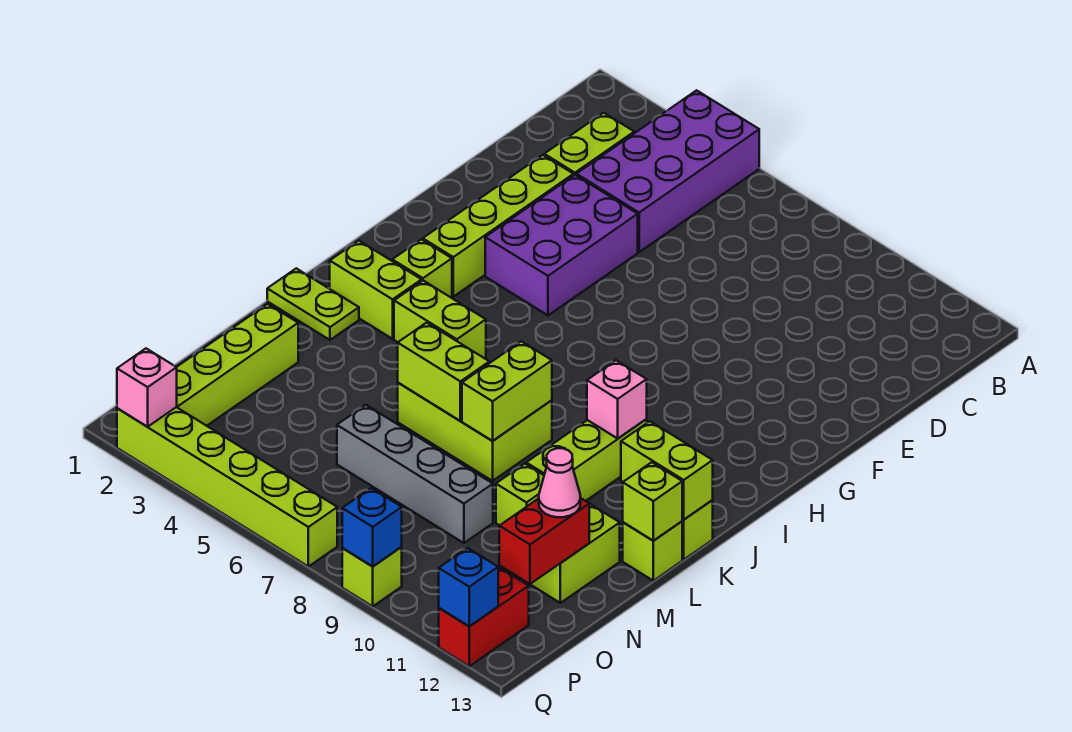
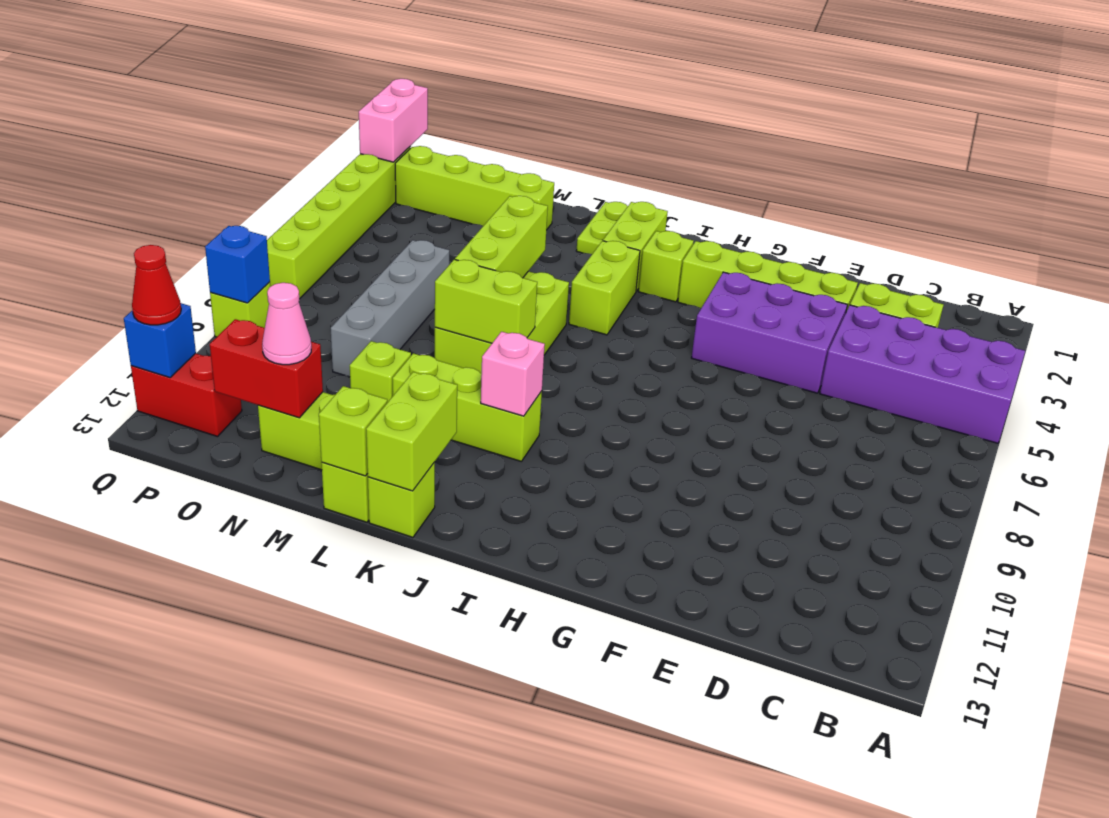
lime brick L6:L7 level 2 -> lime brick L5:L7 level 2
pink brick Q2 level 2 -> pink brick Q1:Q2 level 2
none -> red cone Q12 level 3

